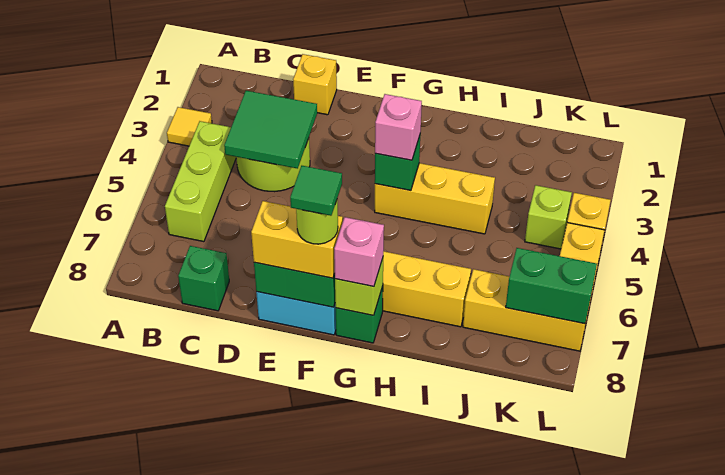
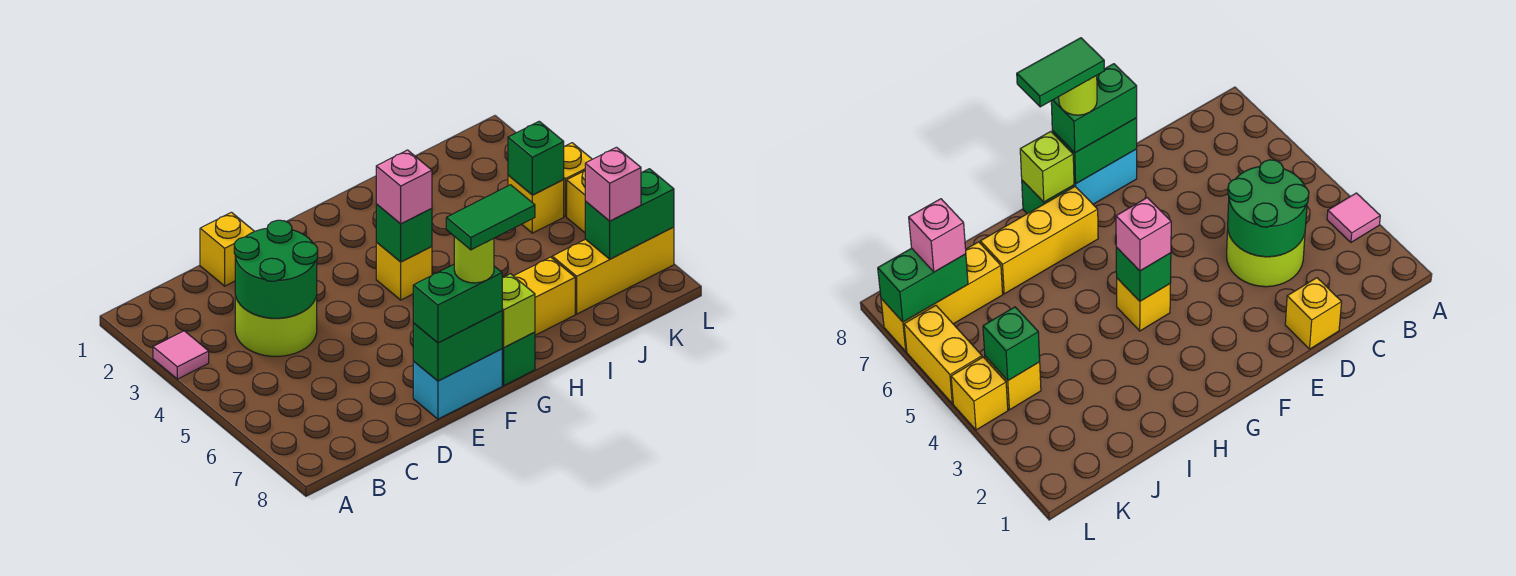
yellow tile A3 level 1 -> pink tile A3 level 1
lime brick B4:B6 level 1 -> none
green tile C3:D4 level 2 -> green round brick C3:D4 level 2
green brick C8 level 1 -> green brick K4 level 2
yellow brick E8:F8 level 3 -> green brick E8:F8 level 3
green tile F8 level 5 -> green tile F8:G8 level 5
yellow brick G4:I4 level 1 -> yellow brick G4 level 1
pink brick G8 level 3 -> pink brick K7 level 3
lime brick K4 level 1 -> yellow brick K4 level 1

